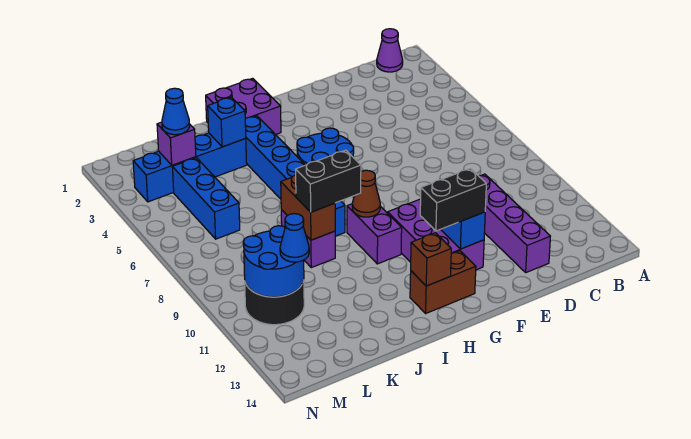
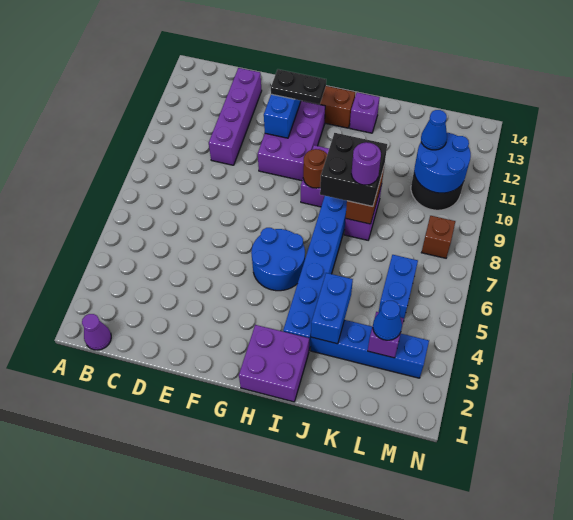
black brick F12:G12 level 3 -> black plate F12:G12 level 3
brown cone H9 level 2 -> brown round brick H9 level 2
brown brick H13 level 2 -> brown brick M8 level 1
black brick I9:J9 level 3 -> black brick I8:J9 level 3
none -> purple brick I13 level 1
blue brick J3 level 2 -> blue brick J3:J4 level 2
none -> purple round brick J8 level 4
blue brick L4:L6 level 1 -> blue brick L5:L6 level 1

